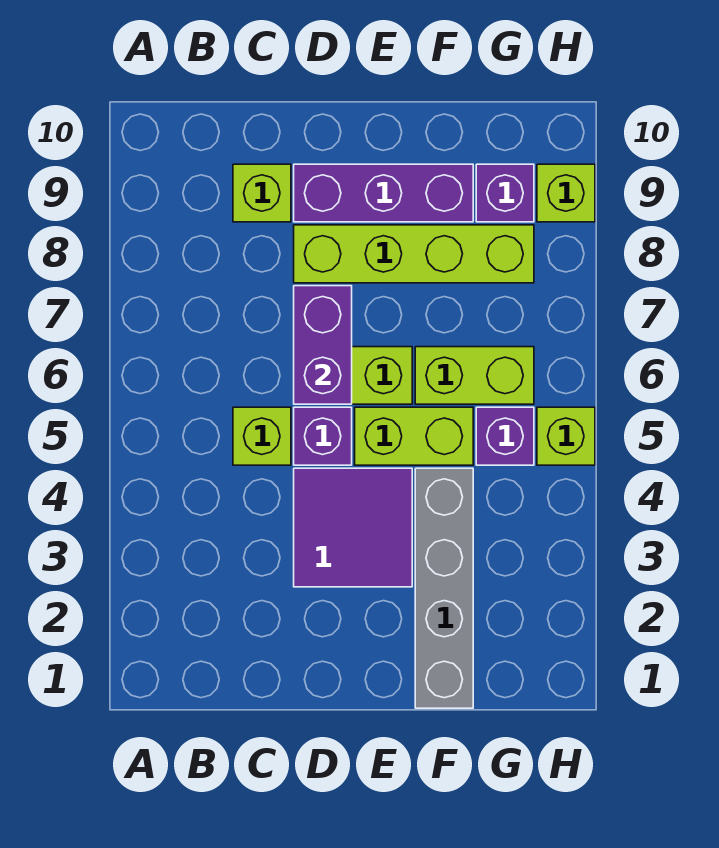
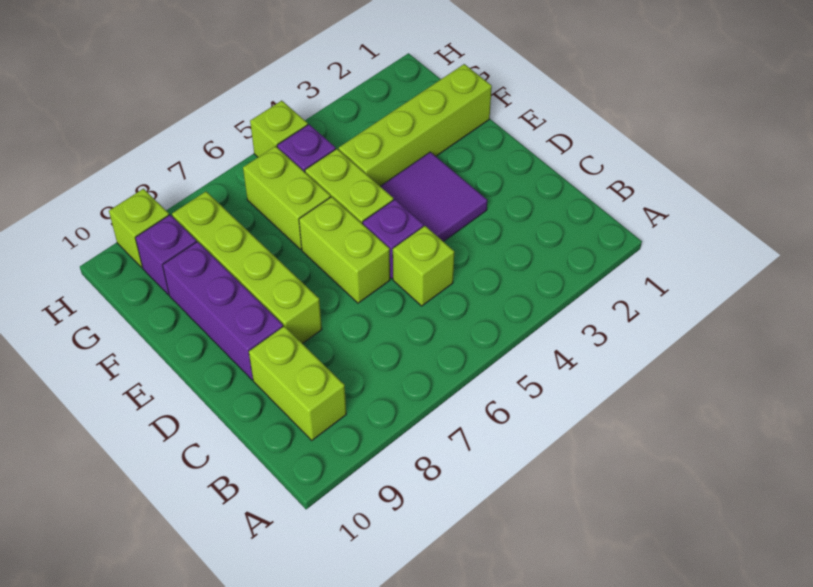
lime brick C9 level 1 -> lime brick B9:C9 level 1
purple brick D6:D7 level 2 -> none
grey brick F1:F4 level 1 -> lime brick F1:F4 level 1

